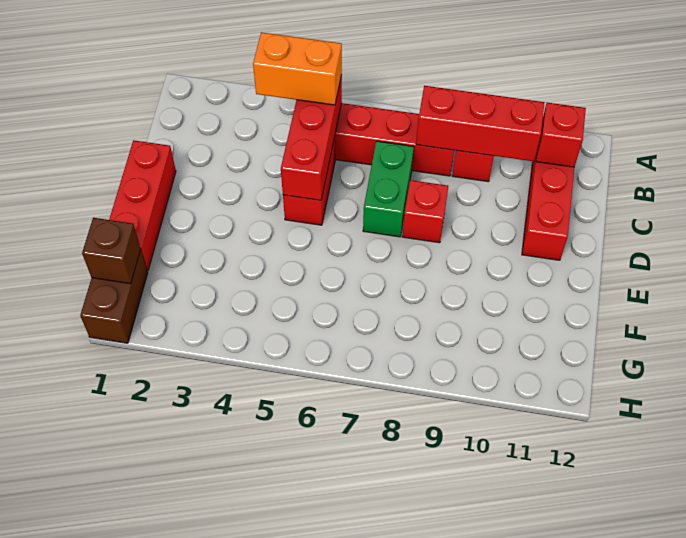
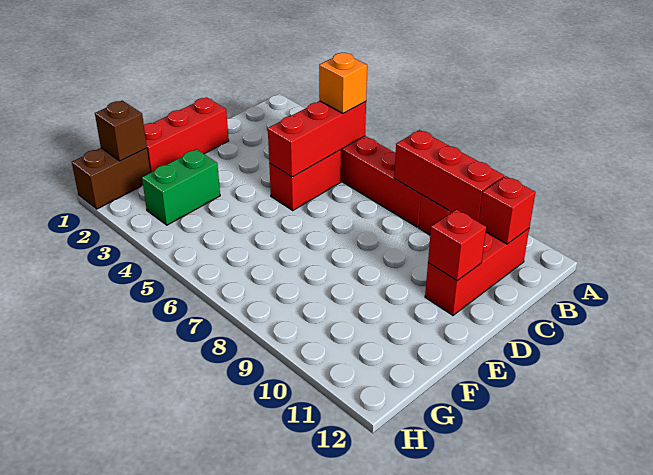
orange brick B4:B5 level 3 -> orange brick B5 level 3
green brick C7:D7 level 1 -> green brick F3:G3 level 1
red brick D8 level 1 -> red brick D11 level 2

